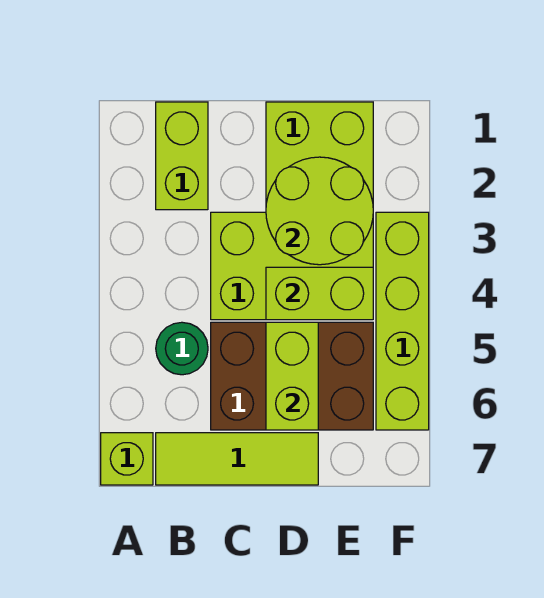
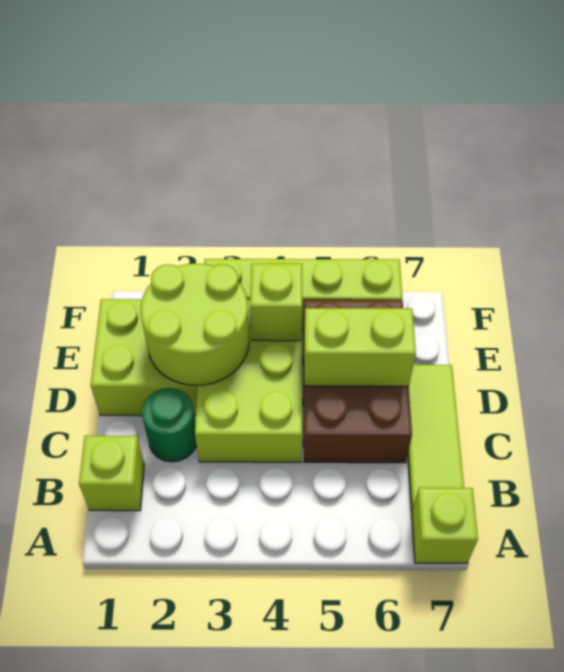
lime brick B1:B2 level 1 -> lime brick B1 level 1
green round brick B5 level 1 -> green round brick C2 level 1
lime brick D4:E4 level 2 -> lime brick E4 level 2

